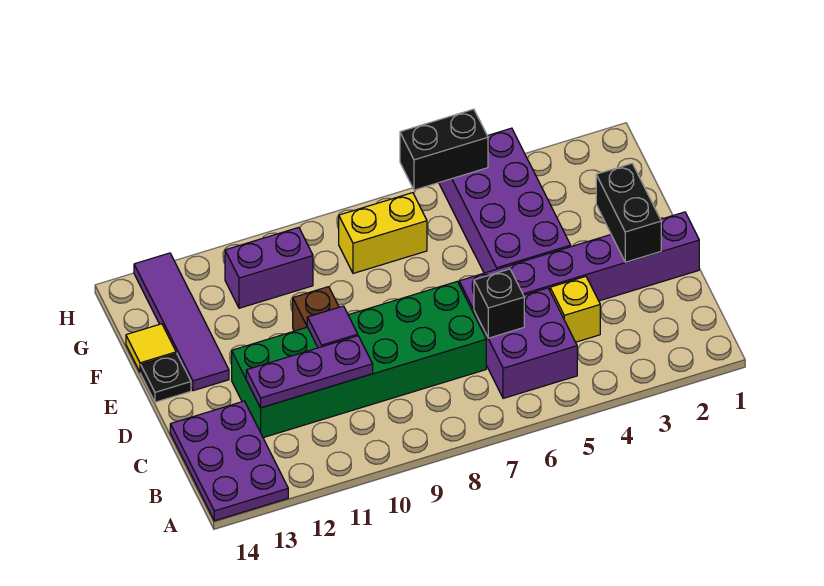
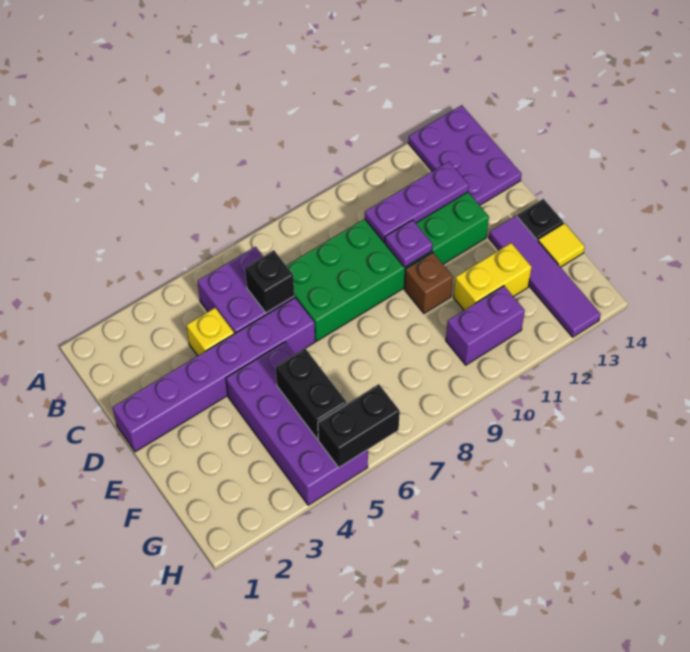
black brick D2:E2 level 2 -> black brick F5:G5 level 2
purple tile D10 level 2 -> purple plate D10 level 2
yellow brick G7:G8 level 1 -> yellow brick F11:F12 level 1

